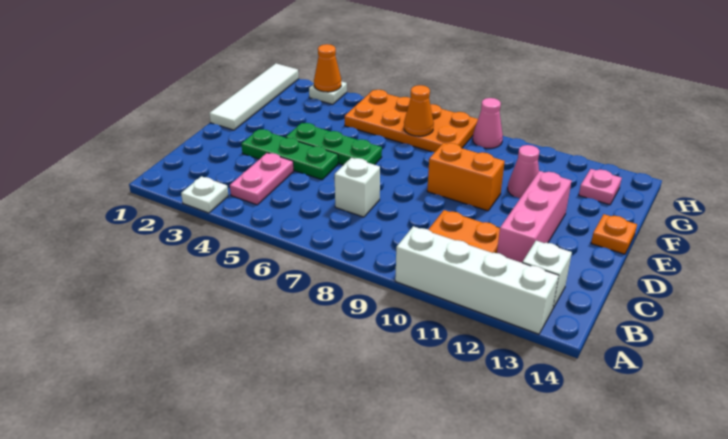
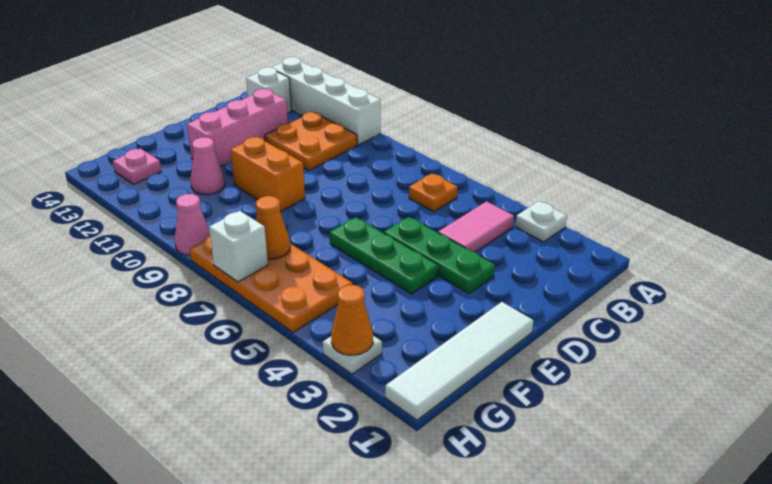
pink plate B4:C4 level 1 -> pink tile B4:C4 level 1
white brick C7 level 1 -> white brick H7 level 2
orange plate E14 level 1 -> orange plate B6 level 1

